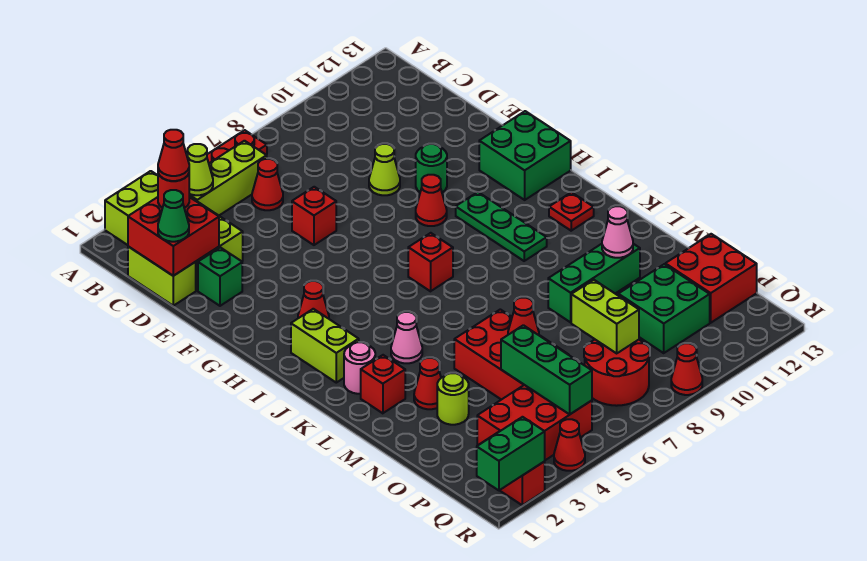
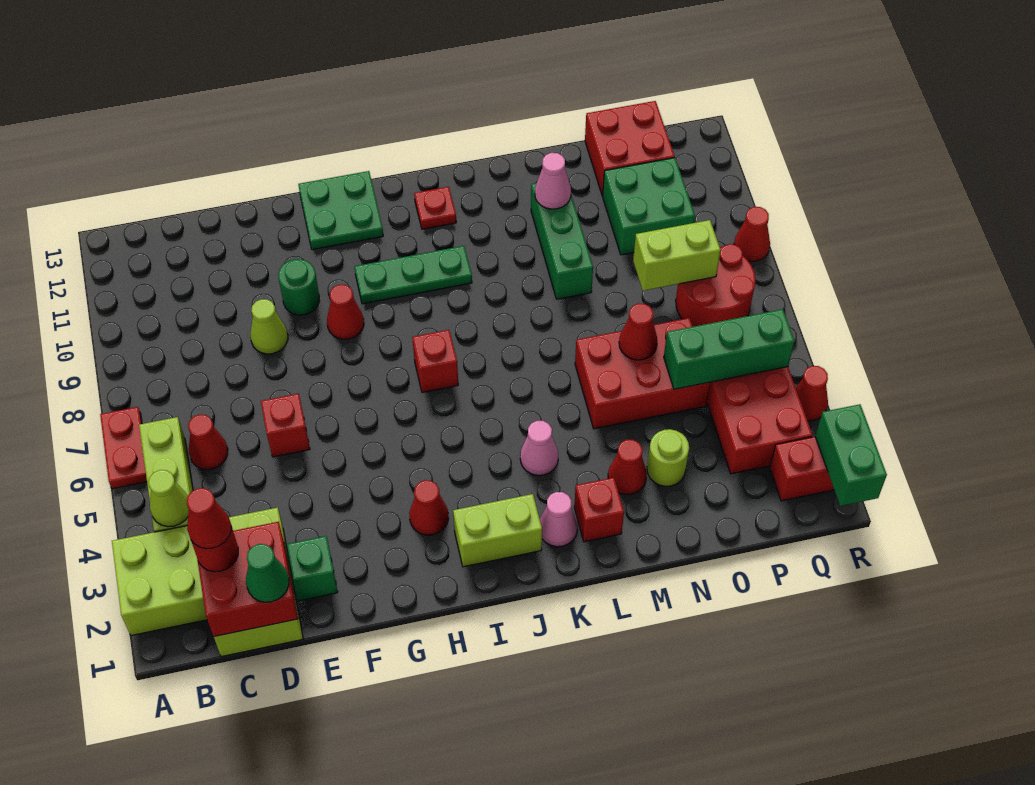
green brick G12:H13 level 1 -> green plate G12:H13 level 1
pink round brick K2 level 1 -> pink cone K2 level 1

